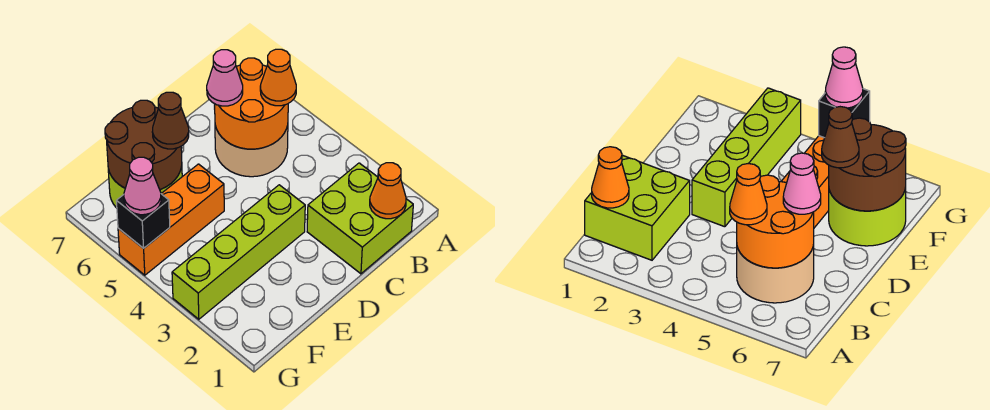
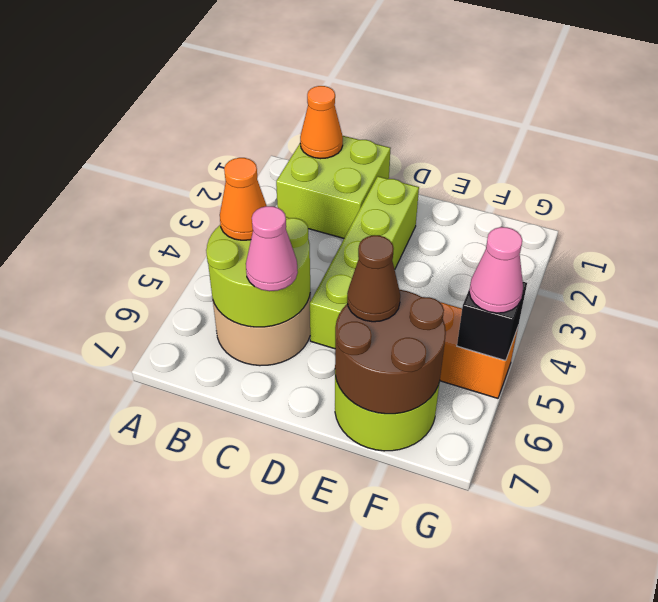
orange round brick B5:C6 level 2 -> lime round brick B5:C6 level 2
lime brick D3:G3 level 1 -> lime brick D2:D5 level 1

